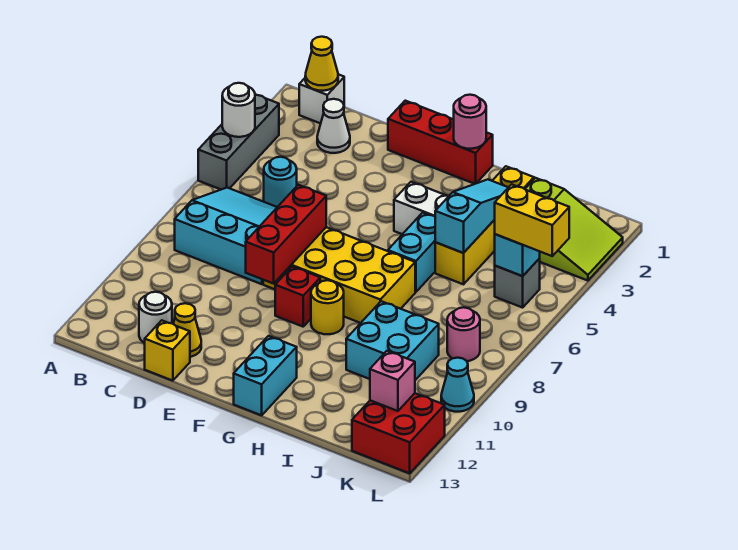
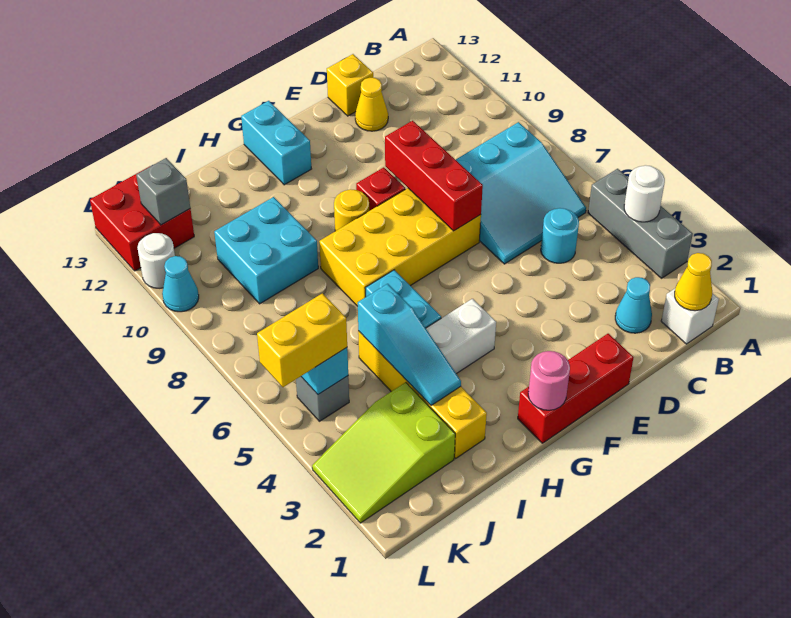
white cone C2 level 1 -> cyan cone C2 level 1
white round brick C12 level 1 -> white round brick L11 level 1
pink round brick K8 level 1 -> none
pink brick K12 level 2 -> grey brick K12 level 2

